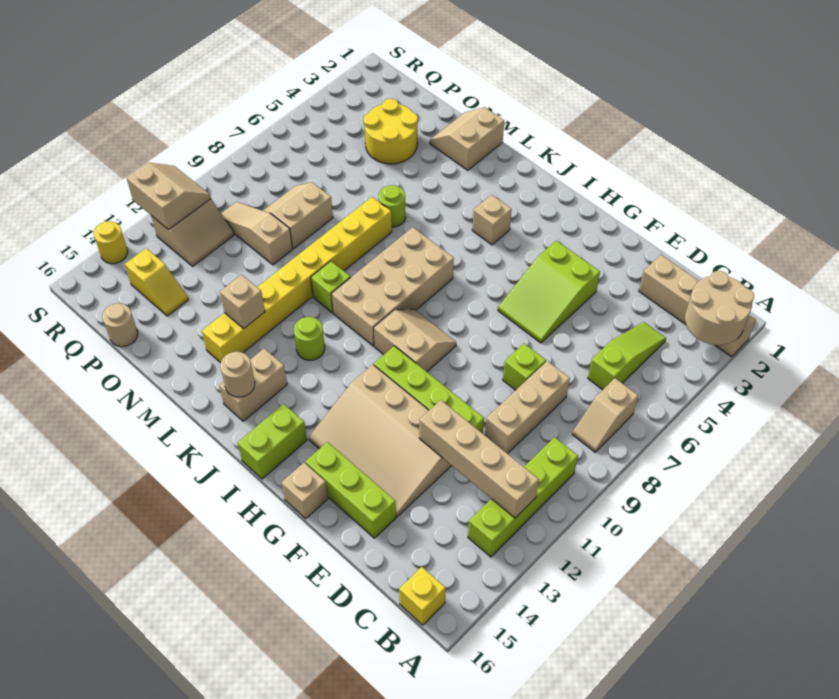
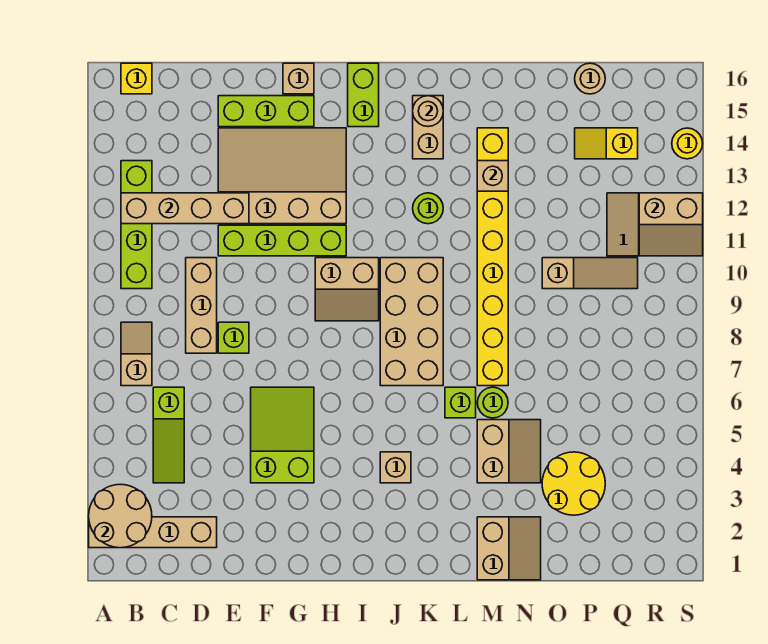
lime brick L10 level 1 -> lime brick L6 level 1
tan slope O8:P9 level 1 top O -> tan slope M4:N5 level 1 top M

